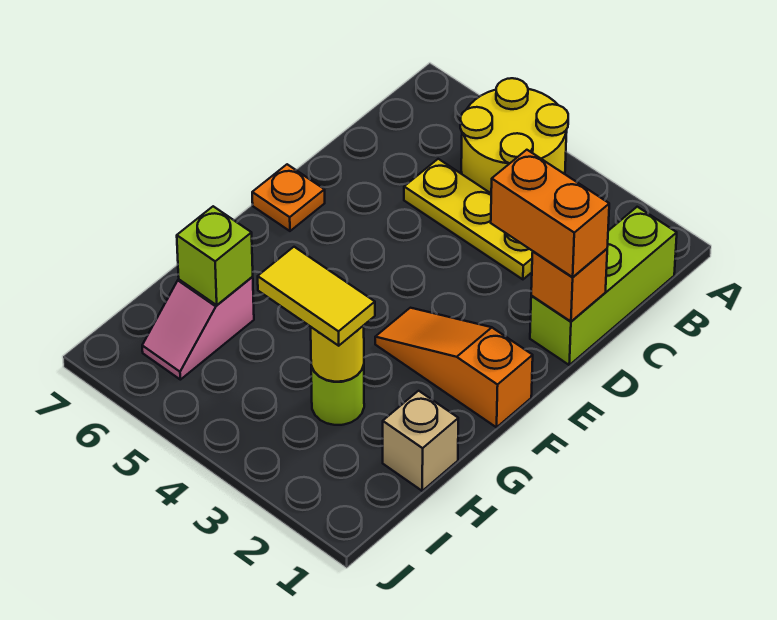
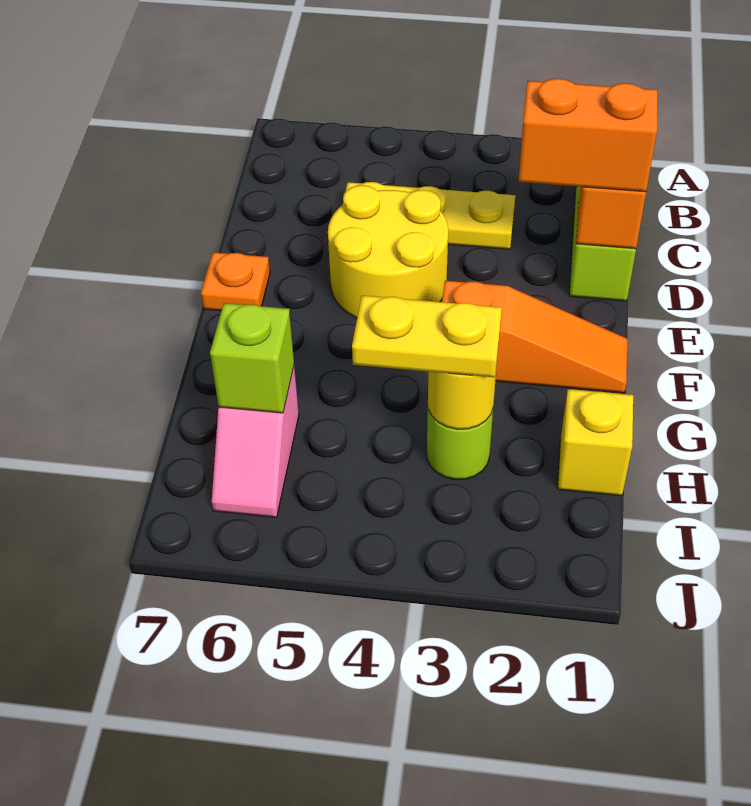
yellow round brick A4:B5 level 1 -> yellow round brick D4:E5 level 1
orange slope F1:F3 level 1 top 1 -> orange slope F1:F3 level 1 top 3
tan brick H1 level 1 -> yellow brick H1 level 1
yellow tile H3:H4 level 3 -> yellow plate H3:H4 level 3

